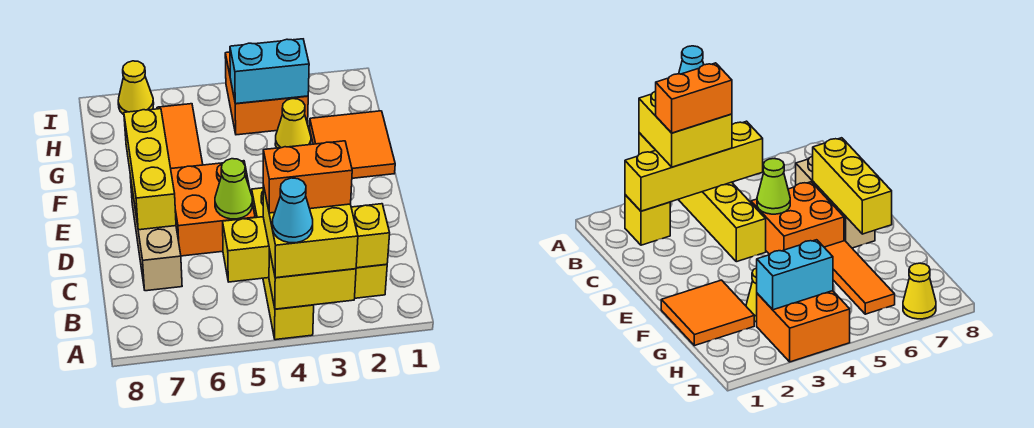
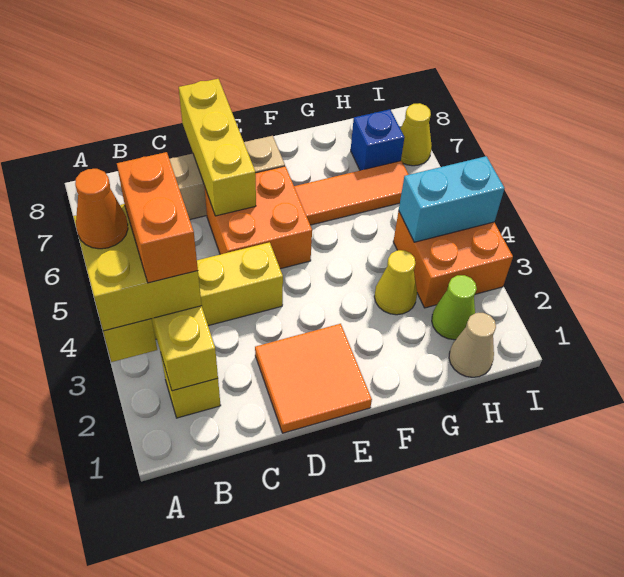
cyan cone A4 level 4 -> orange cone A4 level 4
lime cone D5 level 2 -> lime cone H2 level 1
yellow brick D7:F7 level 2 -> yellow brick D6:D8 level 2
orange tile F1:G2 level 1 -> orange tile D1:E2 level 1
none -> tan cone H1 level 1
cyan brick H3:H4 level 2 -> cyan brick H4:I4 level 2
none -> blue brick H7 level 1

